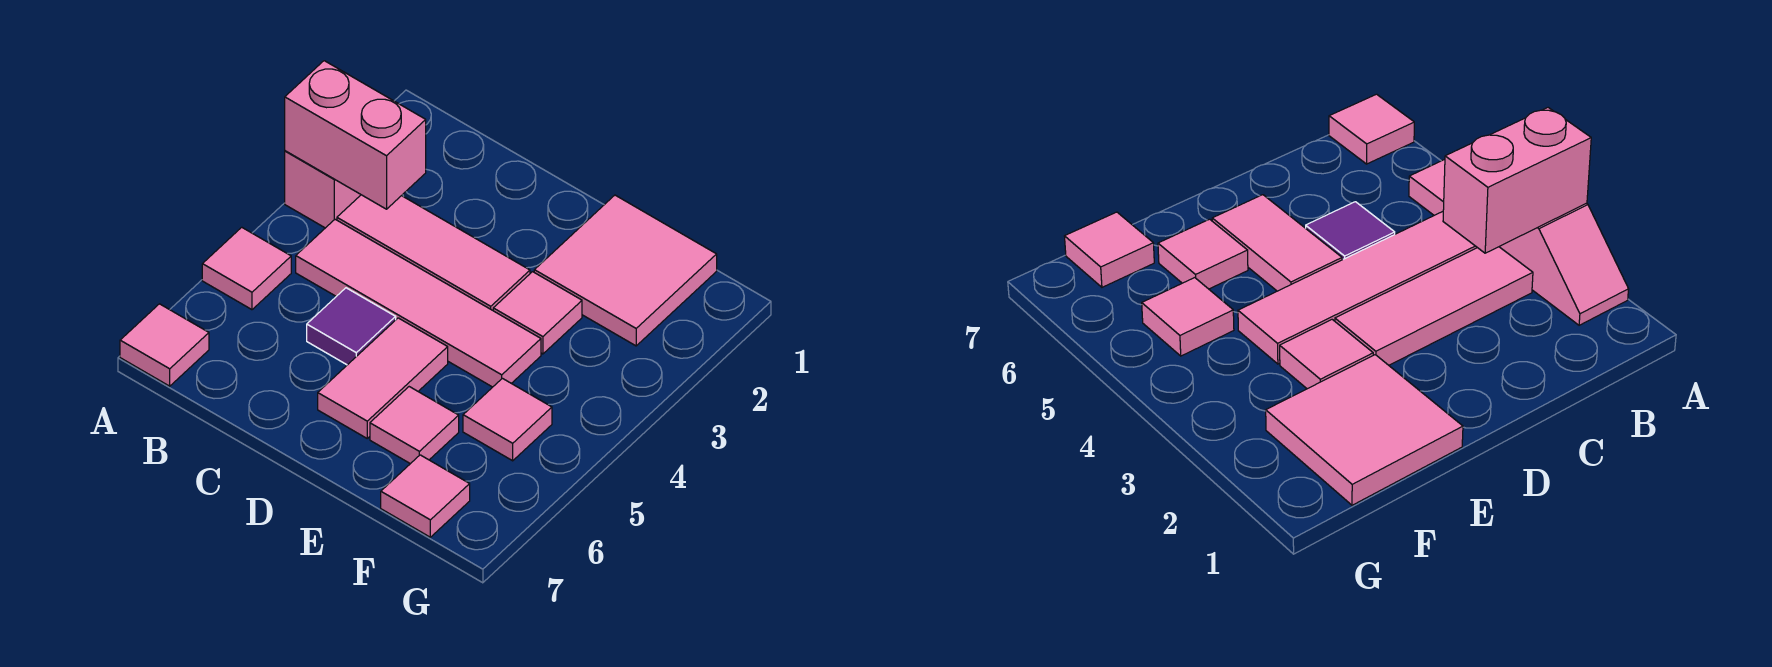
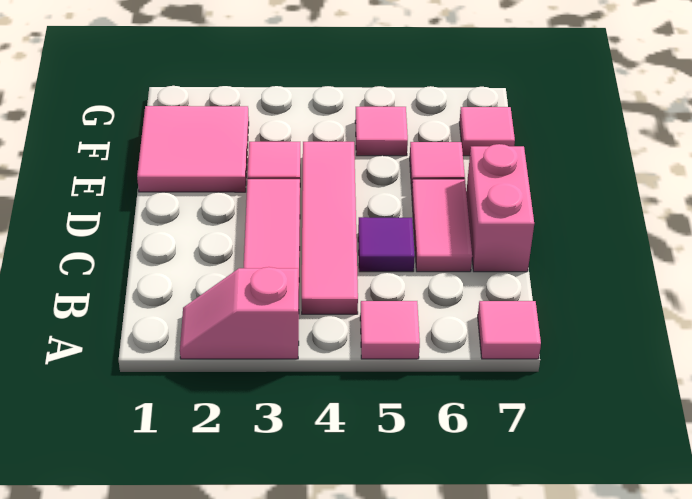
pink brick A3:B3 level 2 -> pink brick C7:D7 level 1
pink tile D5:D6 level 1 -> pink tile C6:D6 level 1

